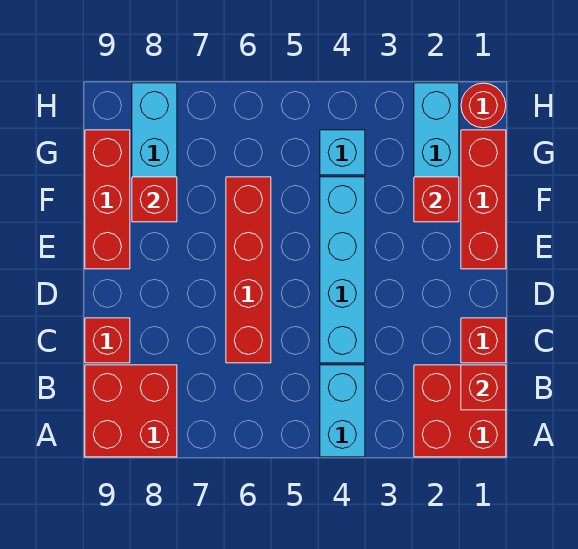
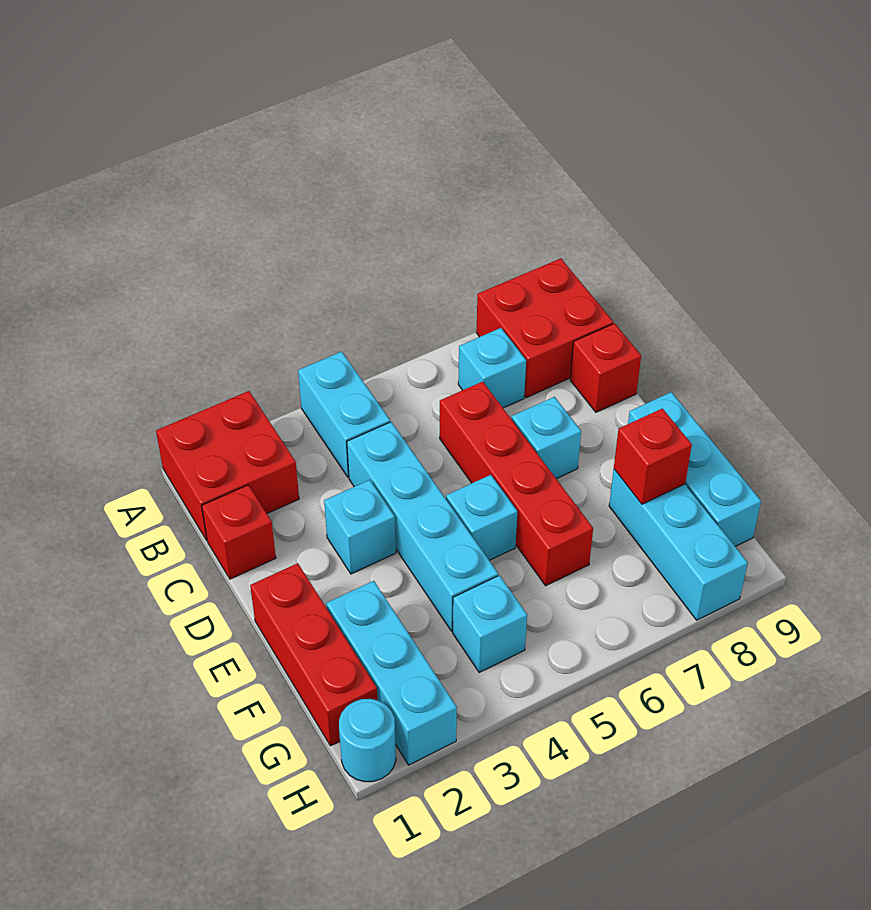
red brick B1 level 2 -> none
none -> cyan brick B7 level 1
none -> cyan brick D3 level 1
none -> cyan brick D7 level 1
none -> cyan brick E5 level 1
red brick E9:G9 level 1 -> cyan brick E9:G9 level 1
red brick F2 level 2 -> none
red round brick H1 level 1 -> cyan round brick H1 level 1

